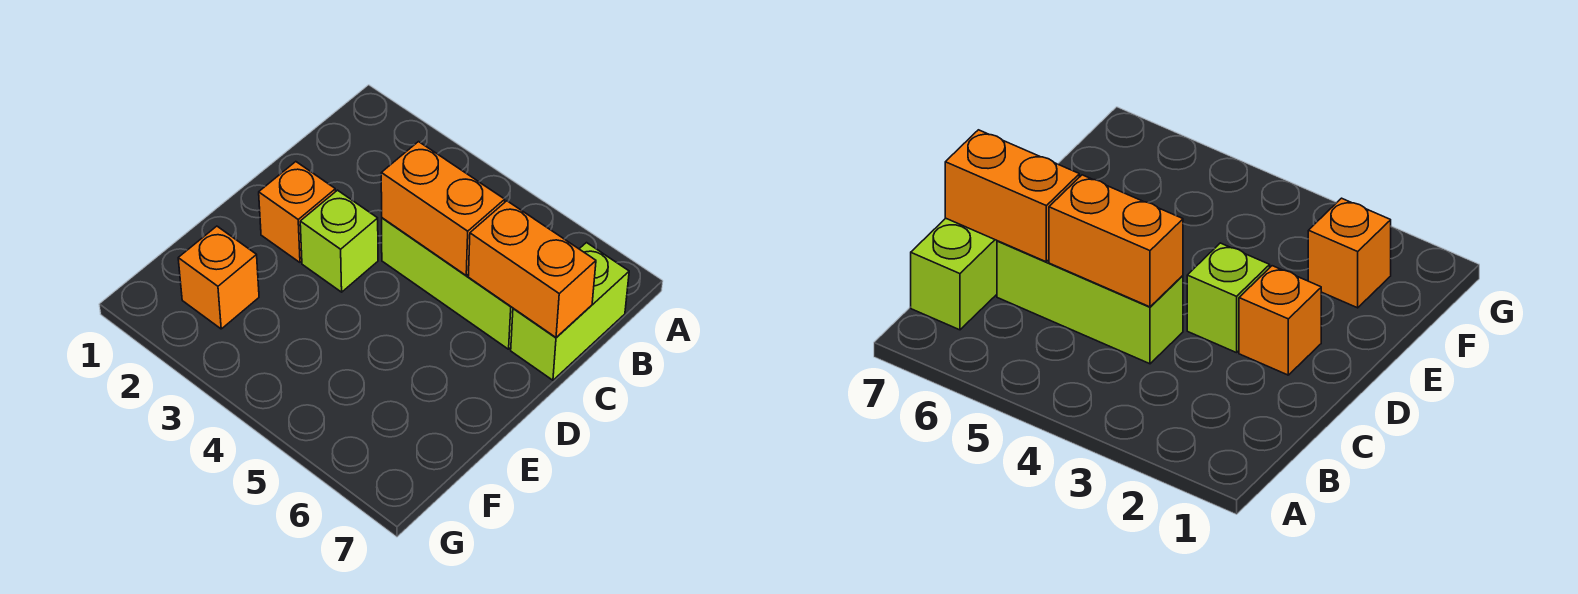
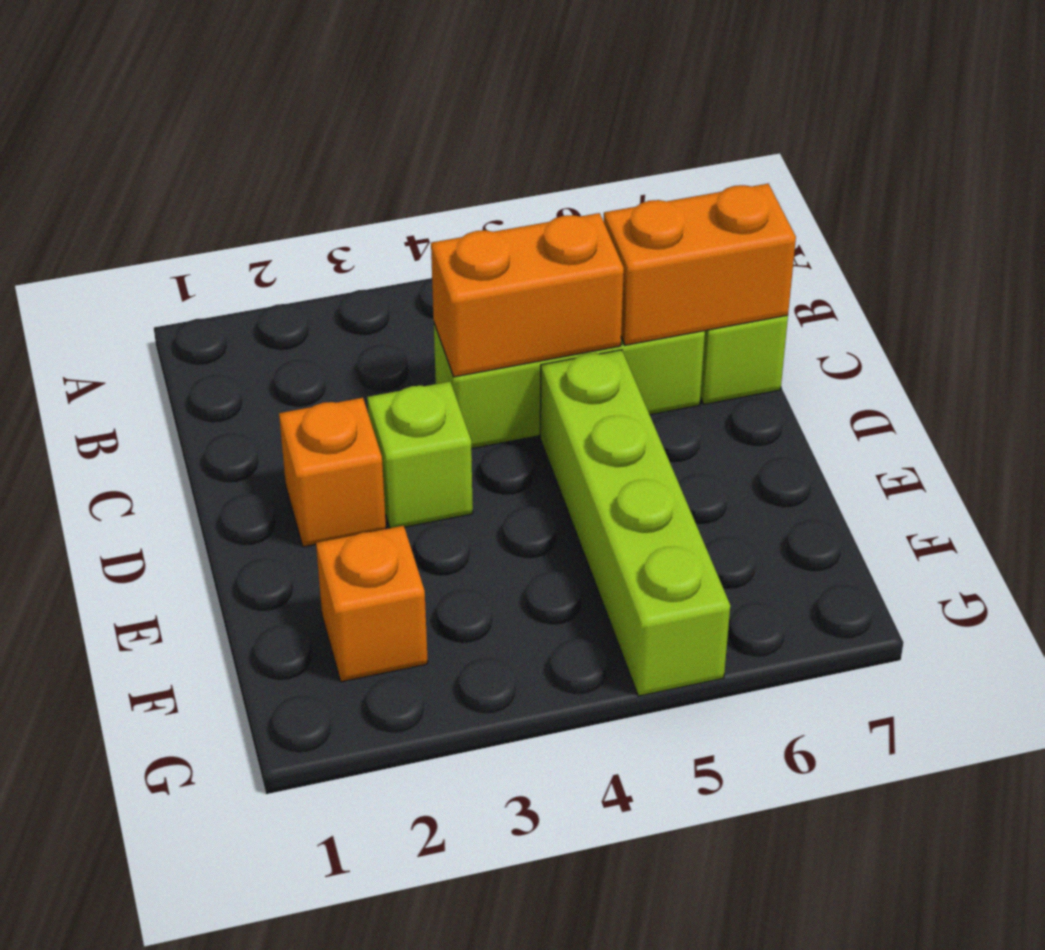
none -> lime brick D5:G5 level 1

